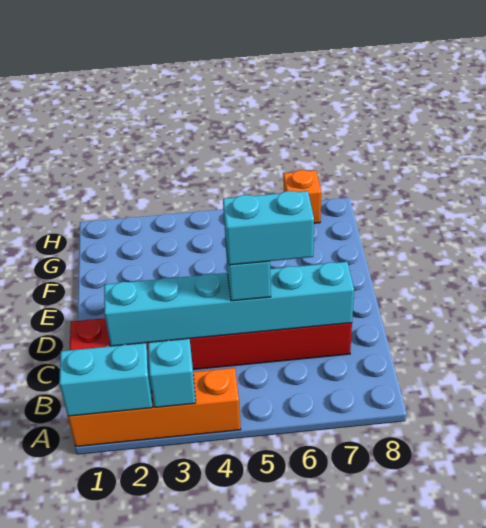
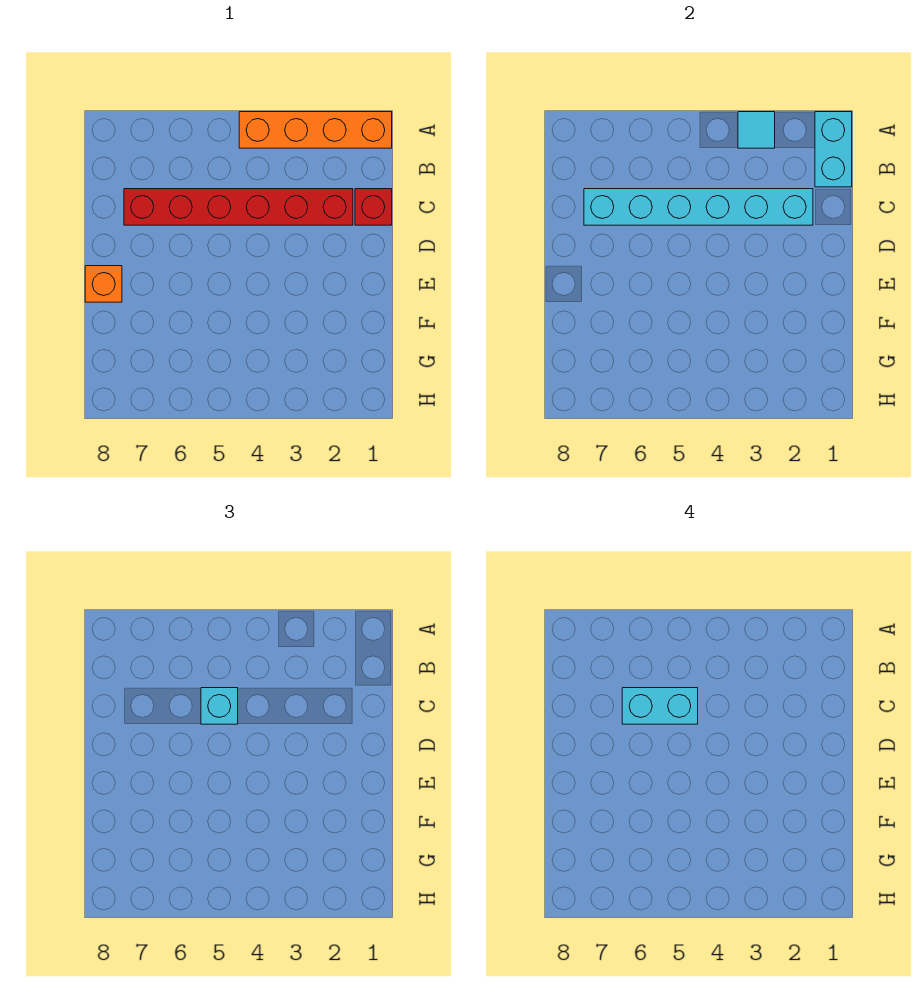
cyan brick A1:A2 level 2 -> cyan brick A1:B1 level 2
cyan brick A3 level 2 -> cyan tile A3 level 2
orange brick H7 level 1 -> orange brick E8 level 1

